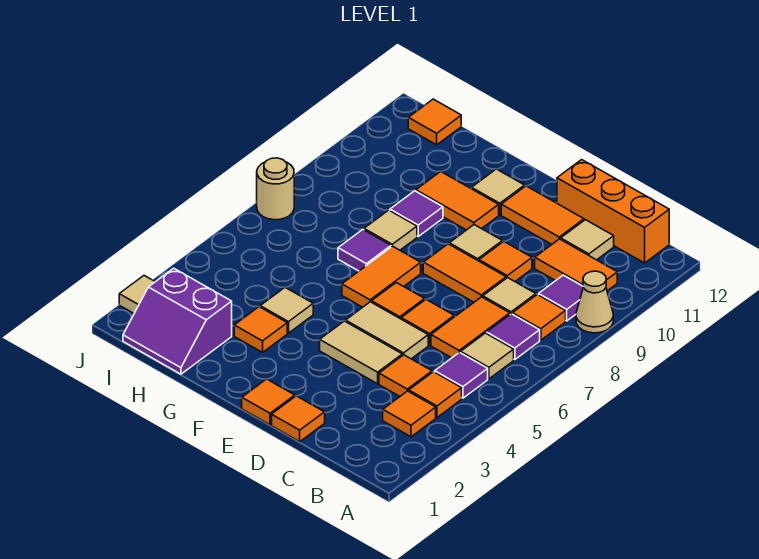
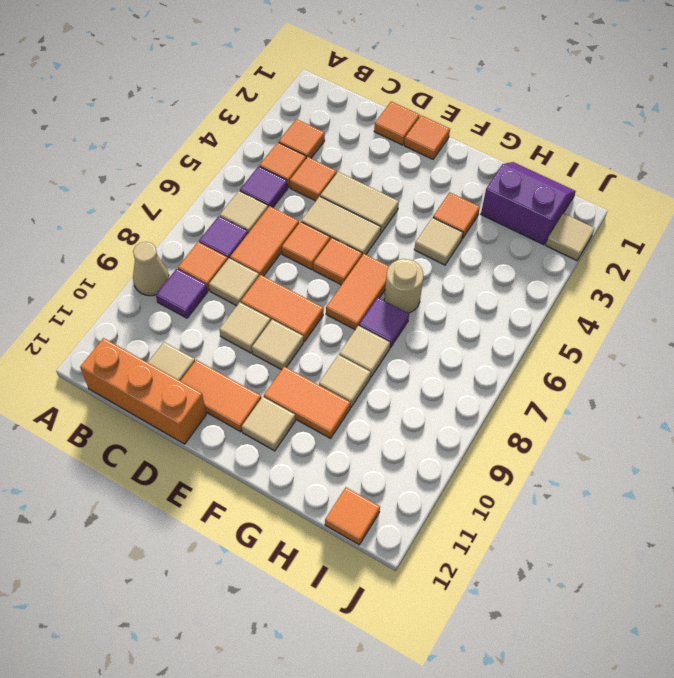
orange tile B10:C10 level 1 -> none
orange tile D9 level 1 -> tan tile D9 level 1
purple tile G9 level 1 -> tan tile G9 level 1
tan round brick J7 level 1 -> tan round brick G6 level 1

